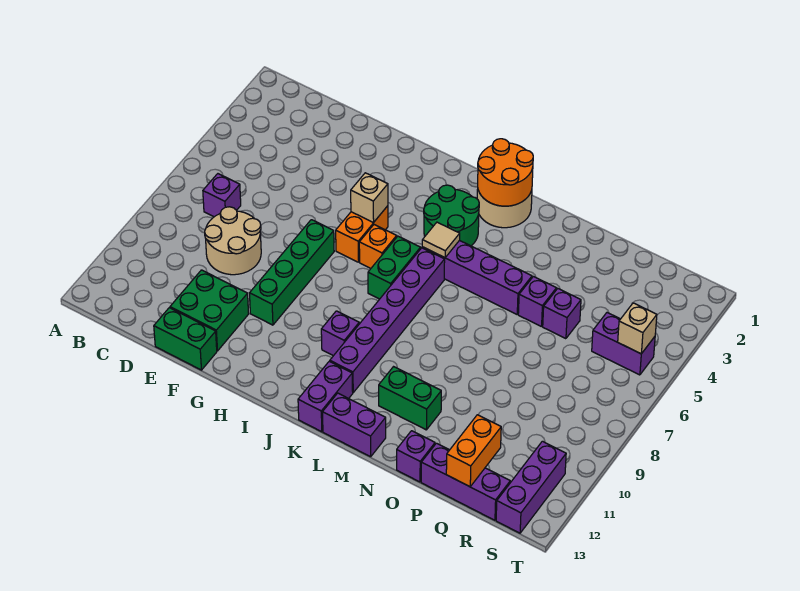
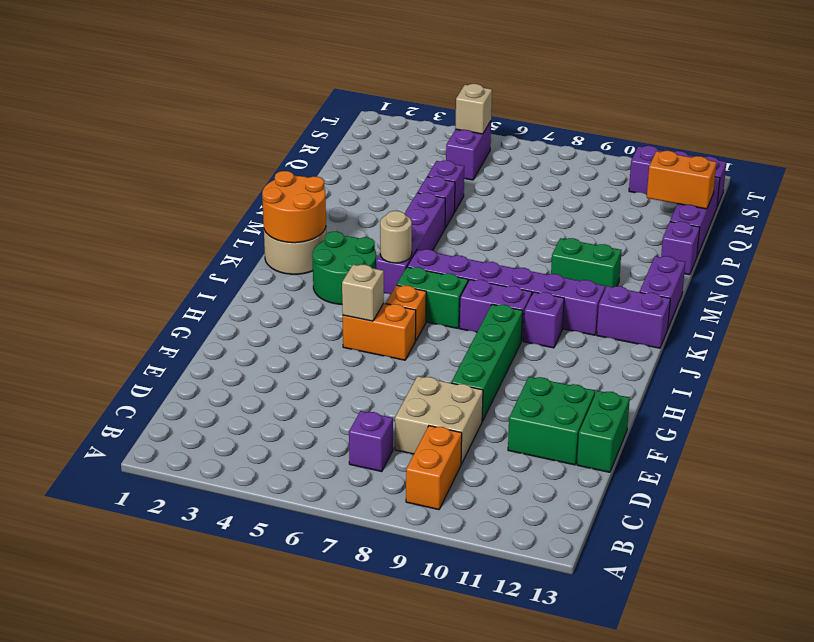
none -> orange brick B9:C9 level 1
tan round brick D8:E9 level 1 -> tan brick D8:E9 level 1
green brick G7:G10 level 1 -> green brick F9:I9 level 1
none -> purple brick J8:J9 level 1
tan tile K5 level 2 -> tan round brick K5 level 2
green brick M11:N11 level 1 -> green brick M10:M11 level 1

